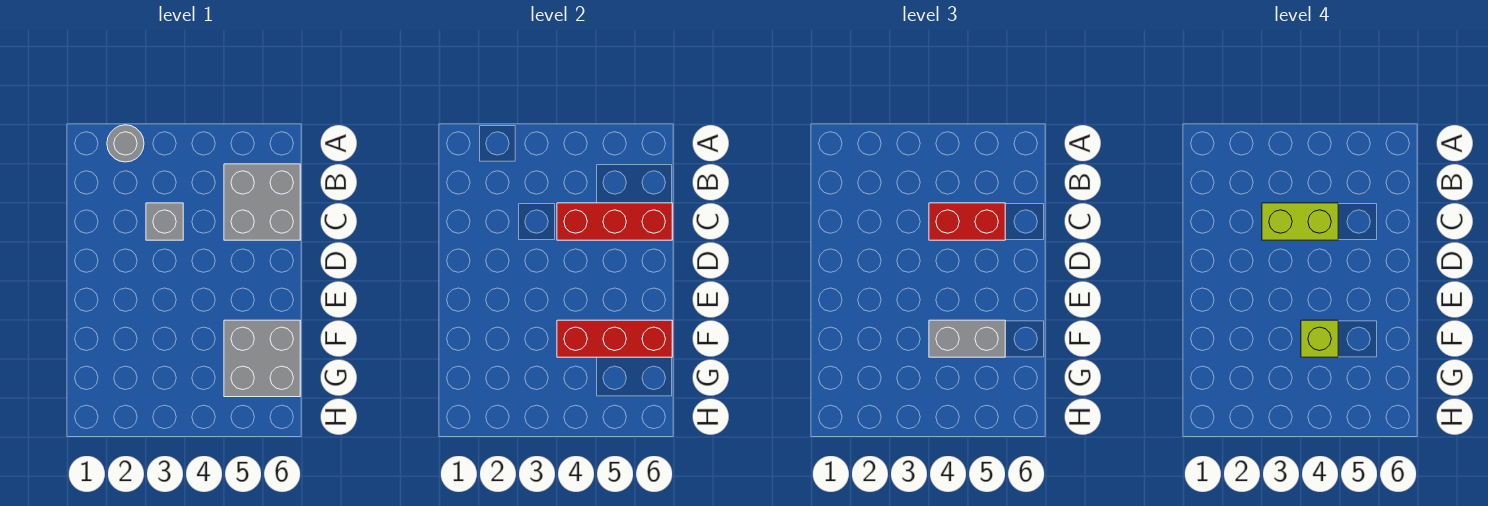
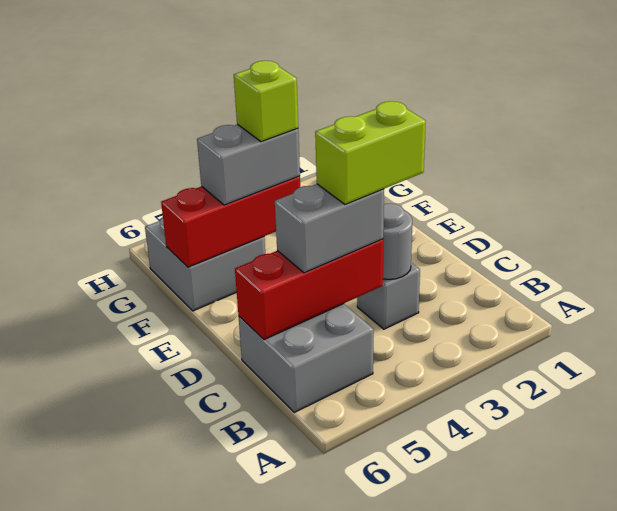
grey round brick A2 level 1 -> grey round brick C3 level 2
red brick C4:C5 level 3 -> grey brick C4:C5 level 3

